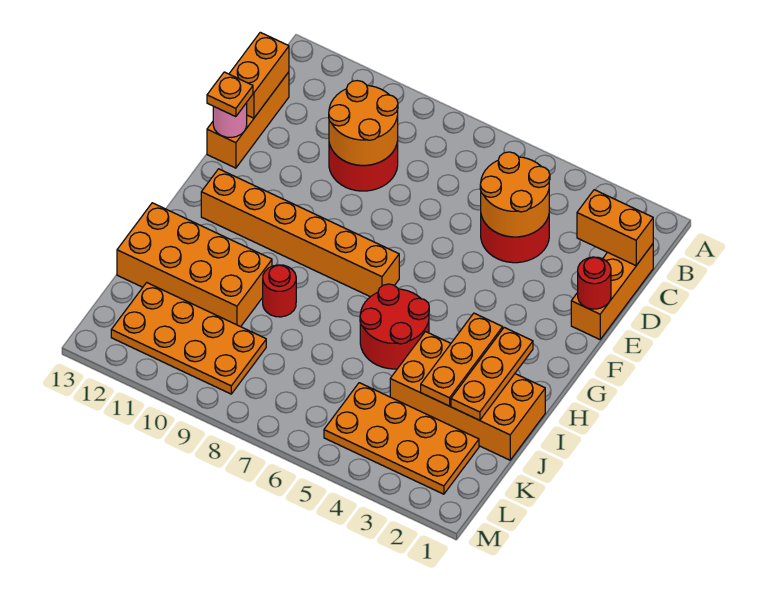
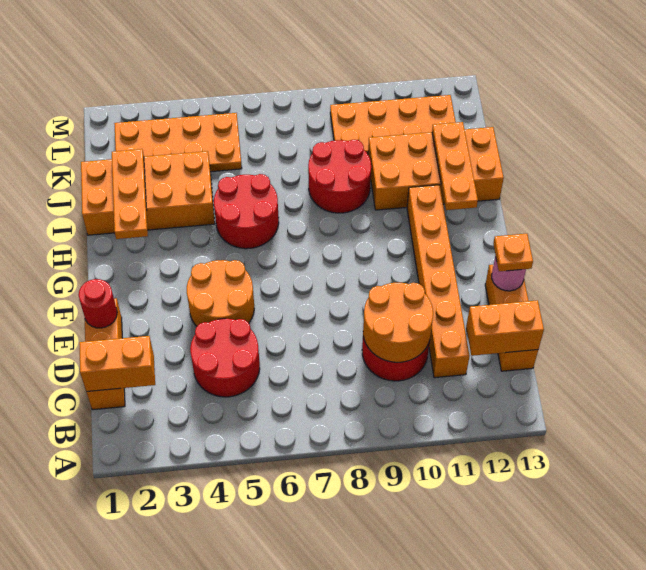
orange round brick C4:D5 level 2 -> orange round brick E4:F5 level 1
orange brick C13:D13 level 2 -> orange brick C12:C13 level 2
orange brick G7:G12 level 1 -> orange brick C11:H11 level 1
orange plate H3:J3 level 2 -> orange plate H12:J12 level 2
red round brick I9 level 1 -> red round brick I8:J9 level 1

